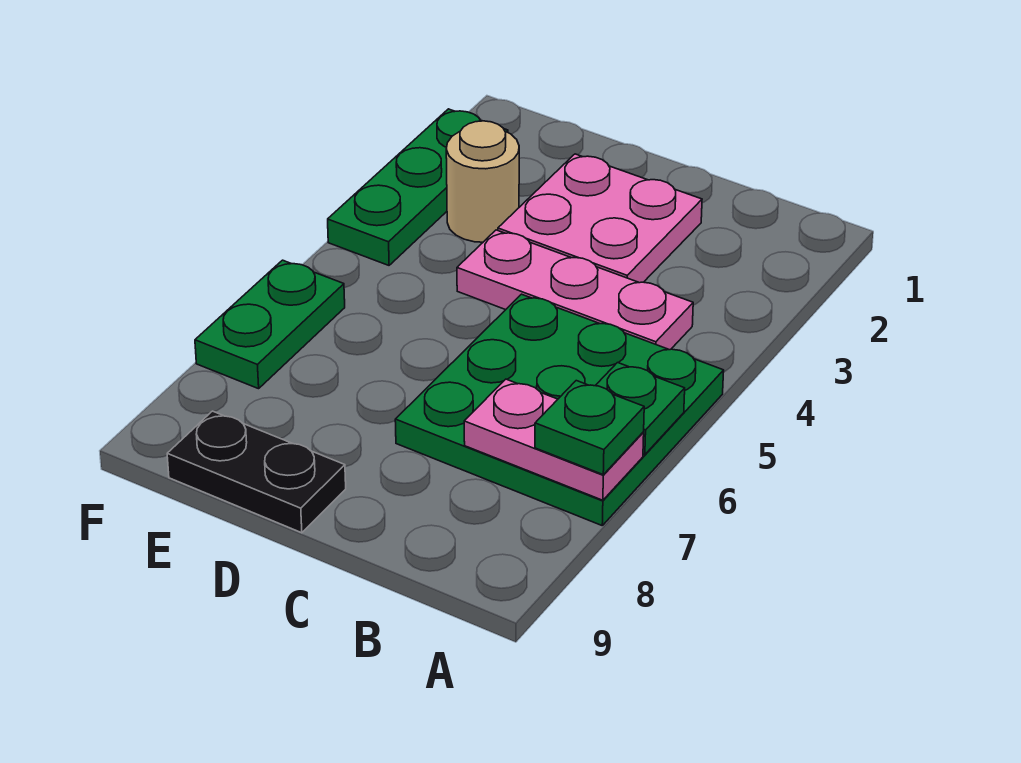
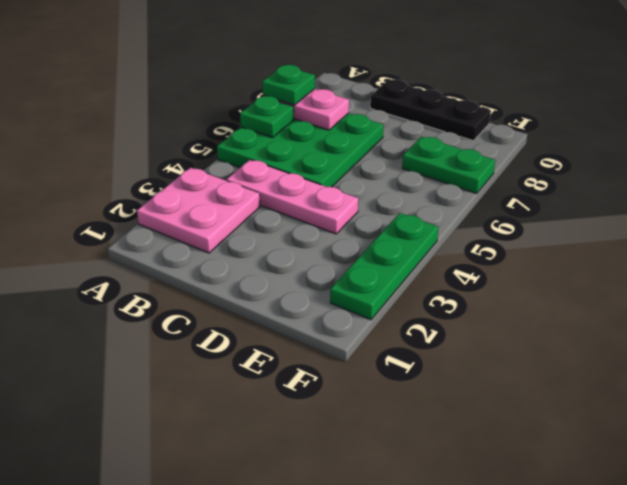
pink plate C2:D3 level 1 -> pink plate A2:B3 level 1
black plate D9:E9 level 1 -> black plate C9:E9 level 1
tan round brick E3 level 1 -> none
green plate F6:F7 level 1 -> green plate E7:F7 level 1

